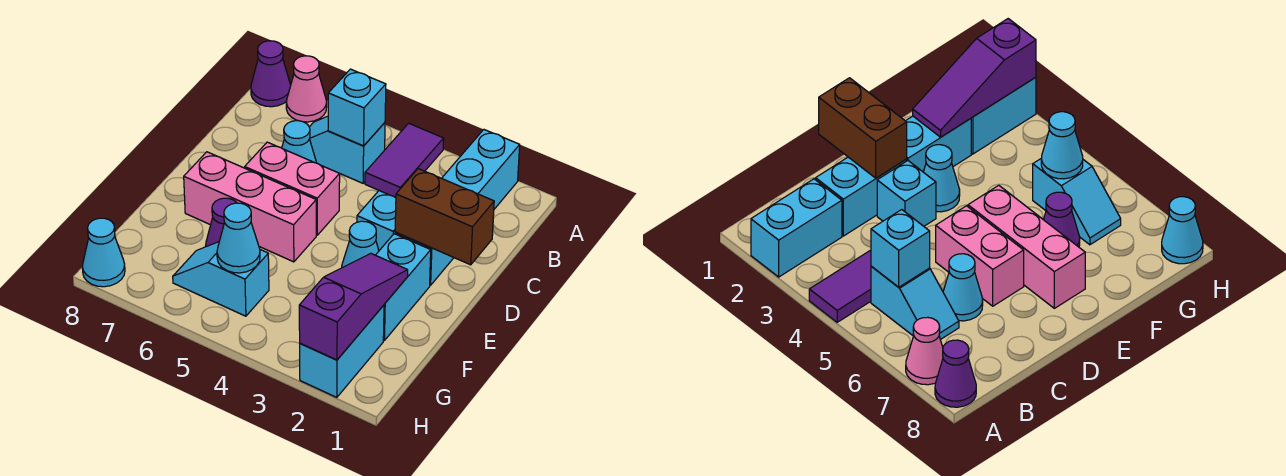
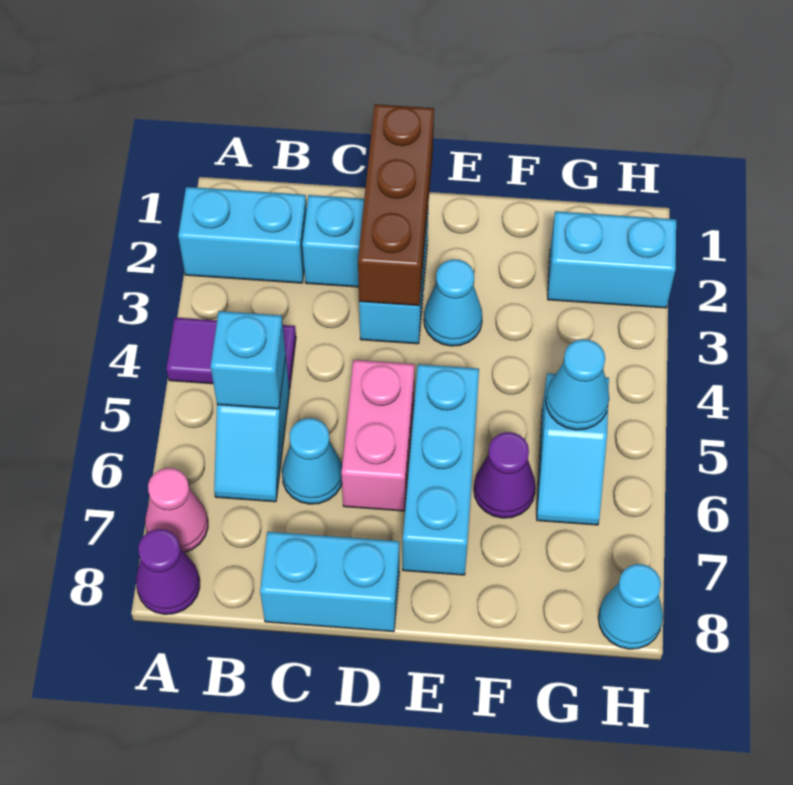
brown brick D1:D2 level 2 -> brown brick D1:D3 level 2
cyan brick E2:F2 level 1 -> cyan brick C8:D8 level 1
pink brick E5:E7 level 1 -> cyan brick E5:E7 level 1
purple slope F2:H2 level 2 top H -> none

